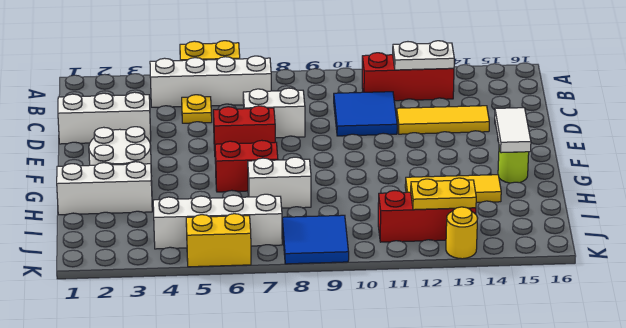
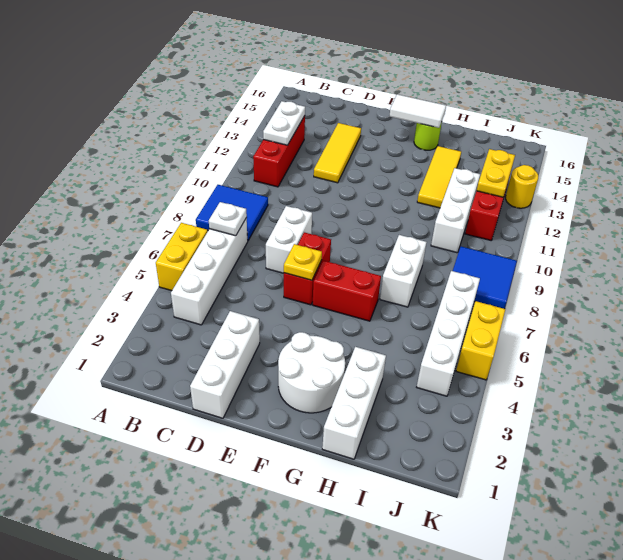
none -> white plate B7 level 2
yellow plate C5 level 1 -> yellow plate E6 level 2
blue tile C10:D11 level 1 -> blue tile A8:B9 level 1
red brick G6:G7 level 1 -> red brick F6:G6 level 1
none -> white brick I10:I12 level 1

